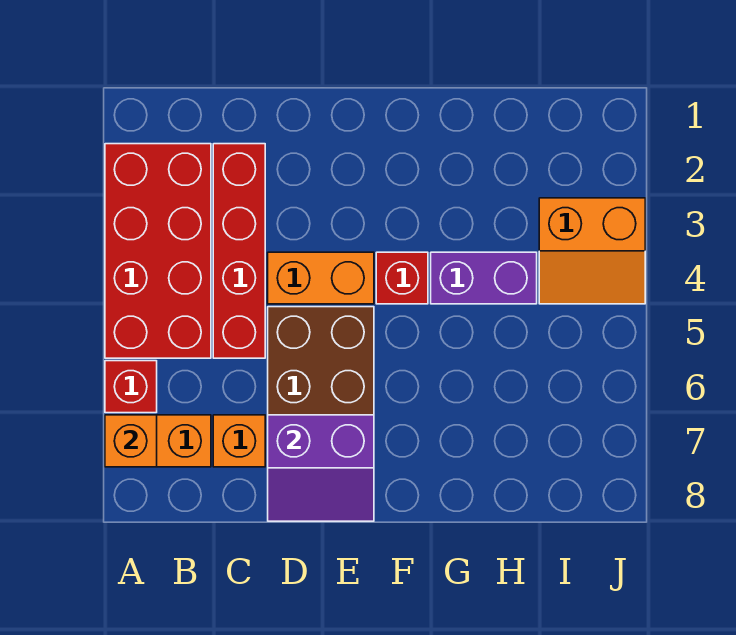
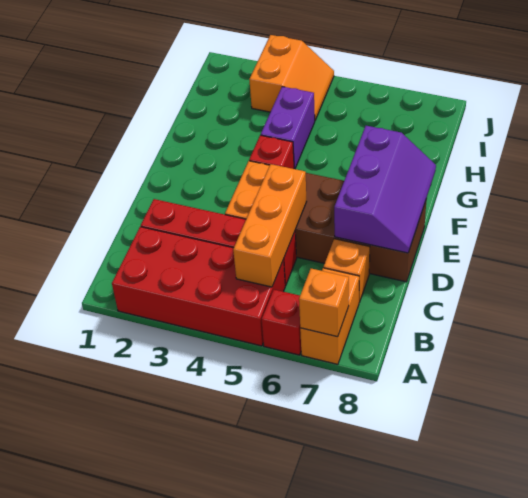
none -> orange brick B5:D5 level 2
purple slope D7:E8 level 2 top 7 -> purple slope D7:F8 level 2 top 7

